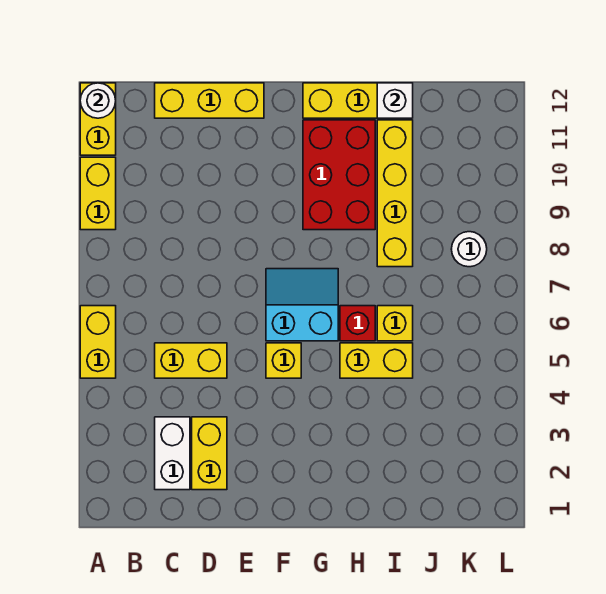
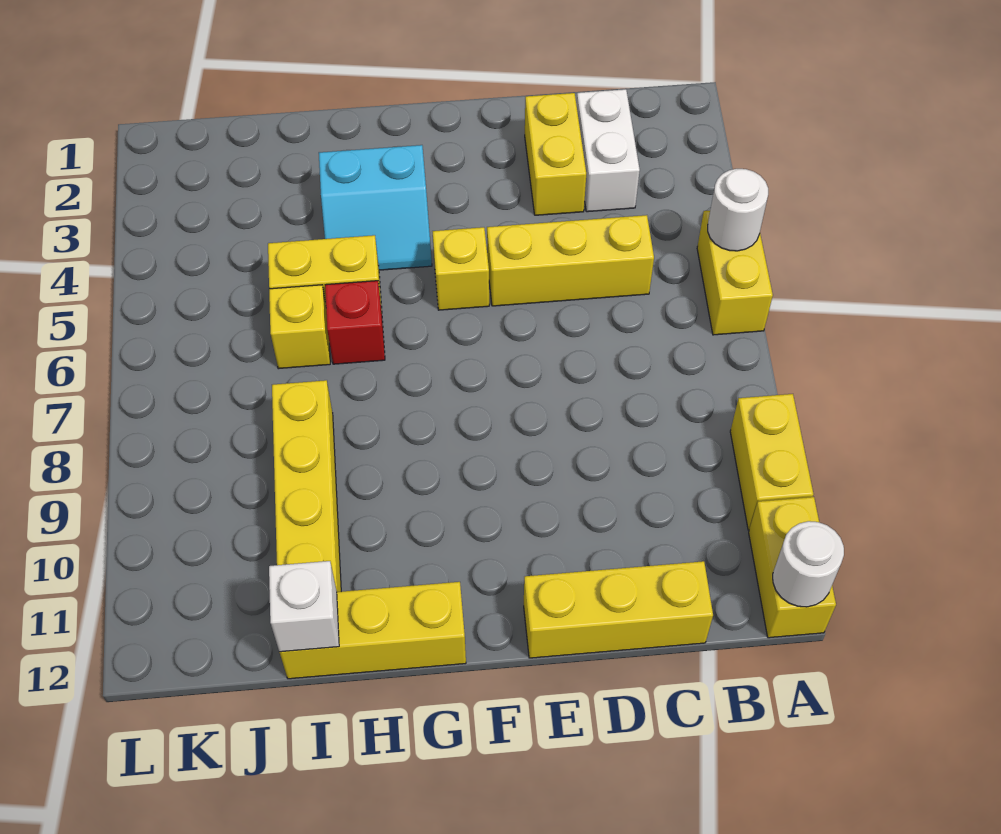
yellow brick C5:D5 level 1 -> yellow brick C5:E5 level 1
cyan slope F6:G7 level 1 top 6 -> cyan slope G3:H4 level 1 top 3
red brick G9:H11 level 1 -> none
white round brick K8 level 1 -> white round brick A5 level 2

